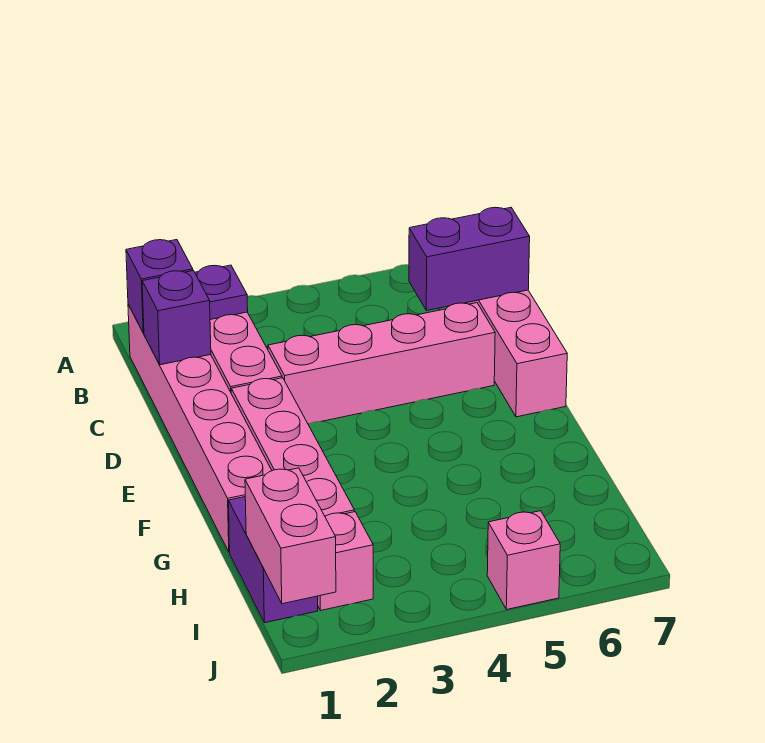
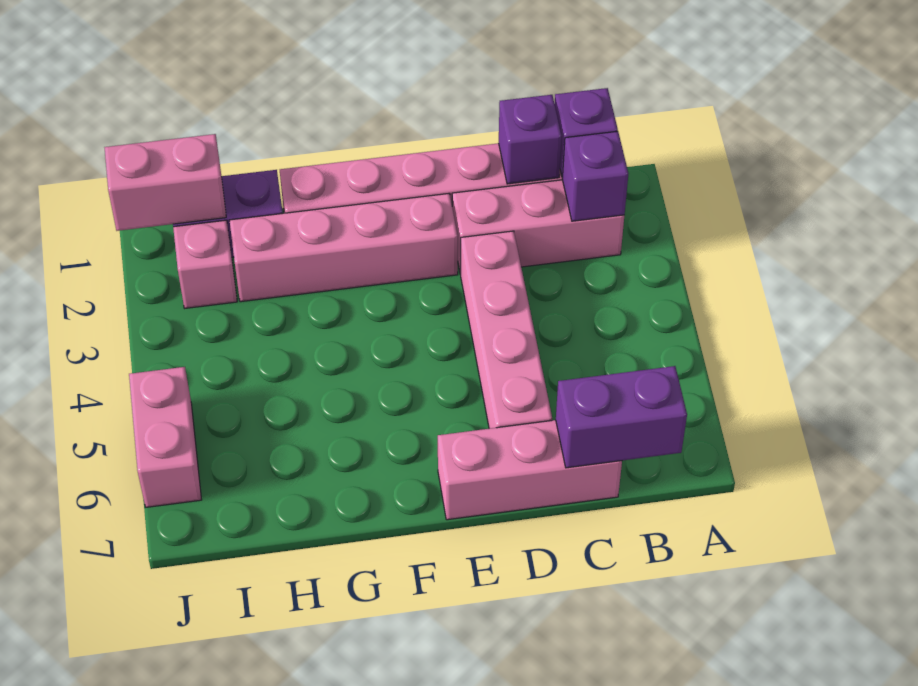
purple plate B2 level 2 -> purple brick B2 level 2
purple brick C6:C7 level 2 -> purple brick B7:C7 level 2
pink brick J5 level 1 -> pink brick J5:J6 level 1

